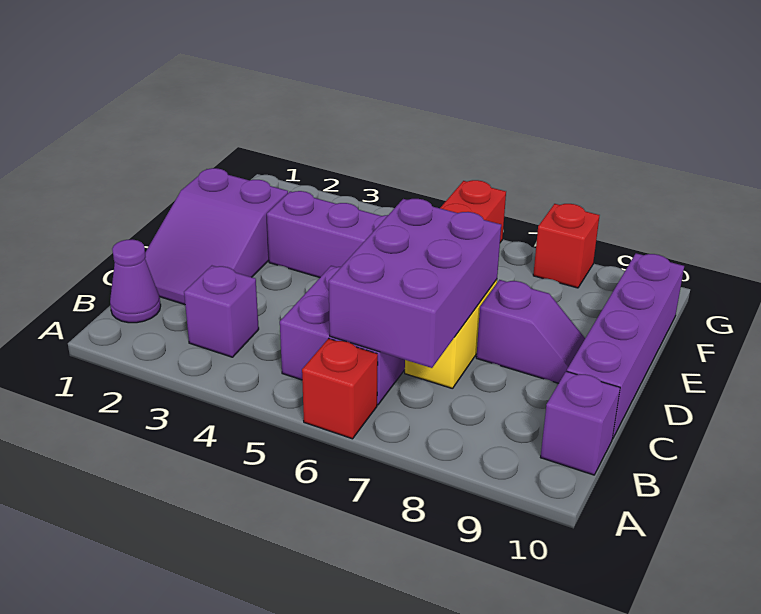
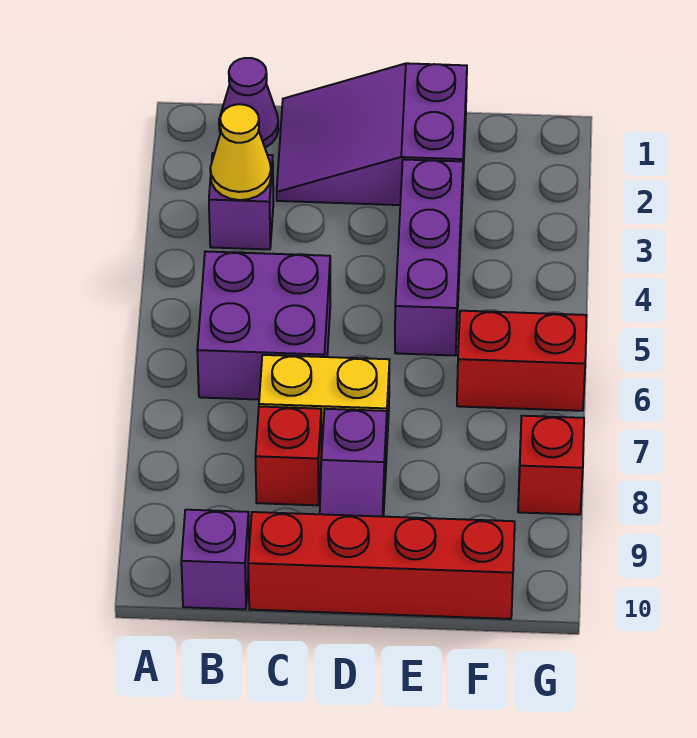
red brick A6 level 1 -> red brick C8 level 1
none -> yellow cone B3 level 2
purple brick B6:D7 level 2 -> none
purple brick C10:F10 level 1 -> red brick C10:F10 level 1

